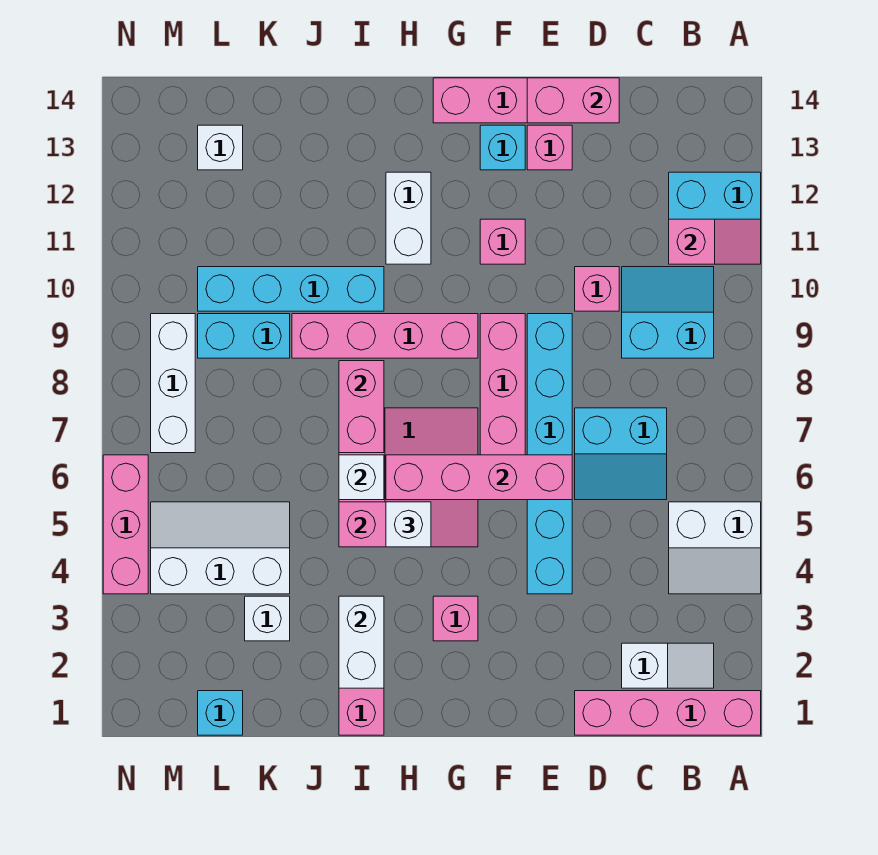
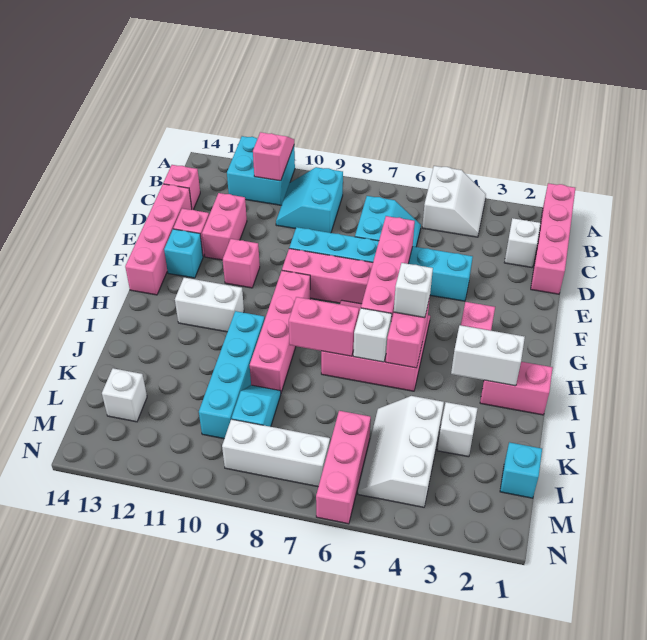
pink brick D10 level 1 -> pink brick C14 level 1
pink brick D14:E14 level 2 -> pink brick D12:E12 level 1
cyan brick K9:L9 level 1 -> cyan slope K9:L9 level 1 top L
pink brick N4:N6 level 1 -> pink brick L6:N6 level 1

